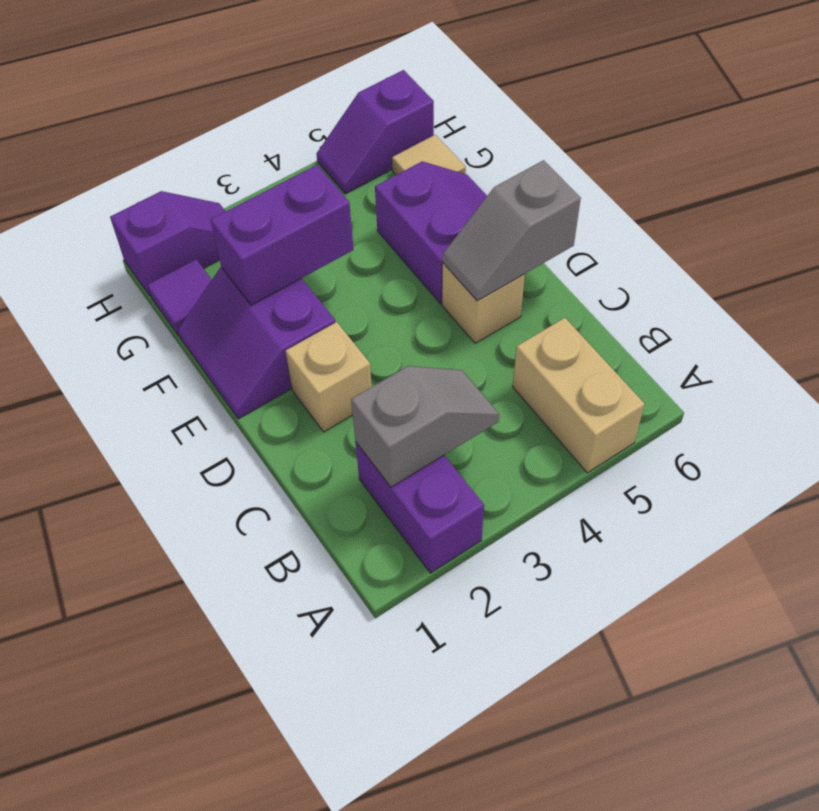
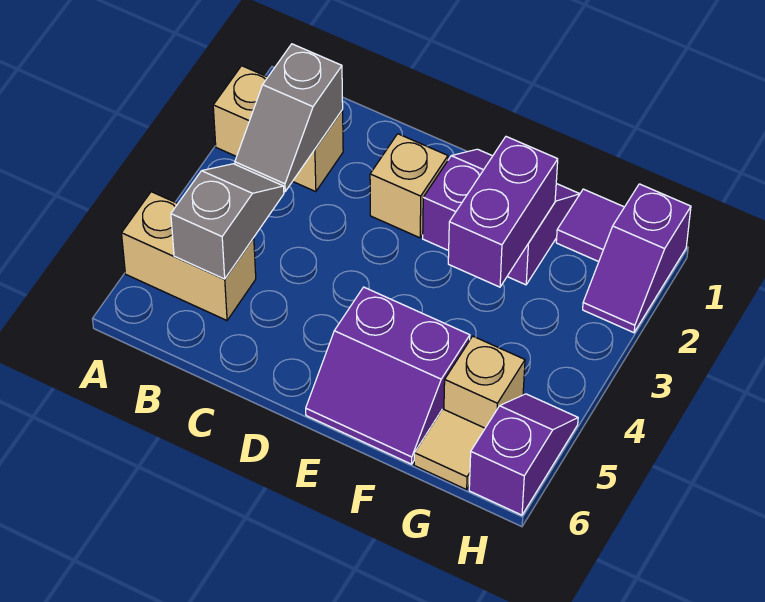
purple brick A2:B2 level 1 -> tan brick A2:B2 level 1
tan brick D5 level 1 -> tan brick G5 level 1
grey slope D5:D6 level 2 top 6 -> grey slope B4:B5 level 2 top 5

